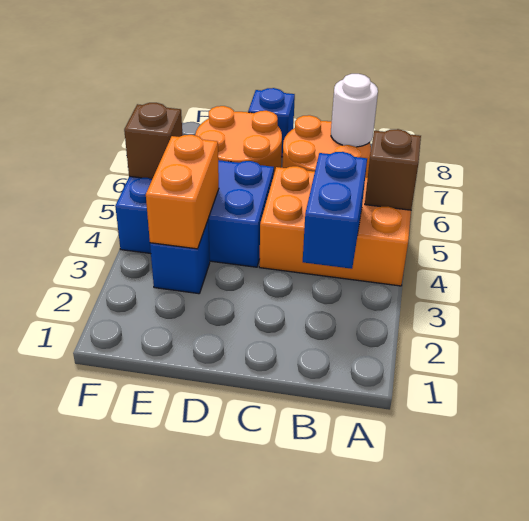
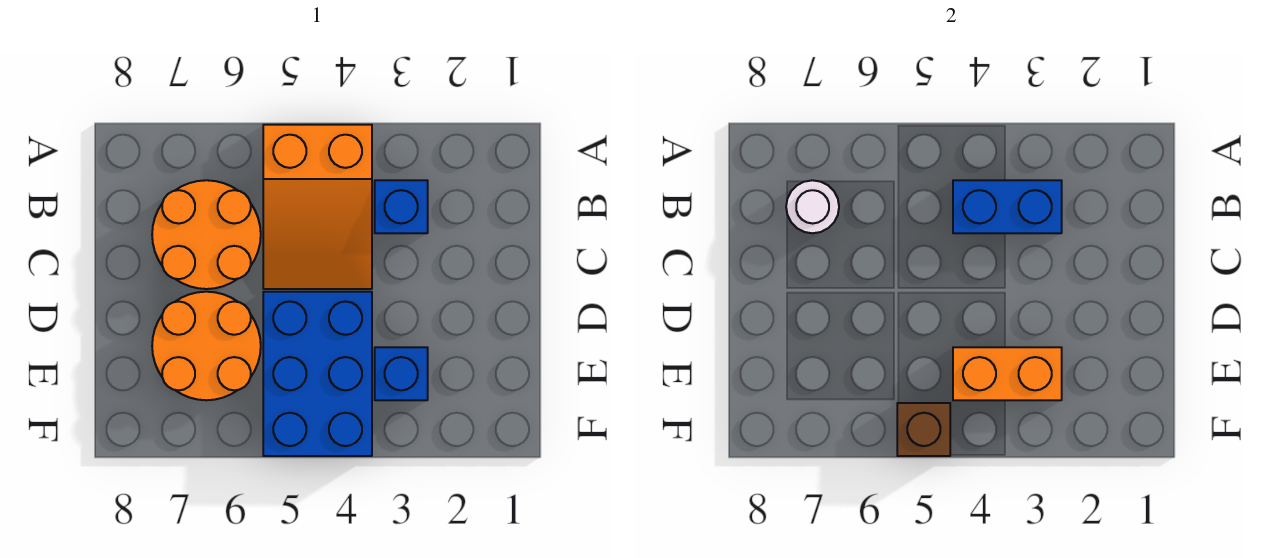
orange brick A4:C5 level 1 -> orange slope A4:C5 level 1 top A
brown brick A5 level 2 -> none
blue brick D8 level 1 -> blue brick B3 level 1

